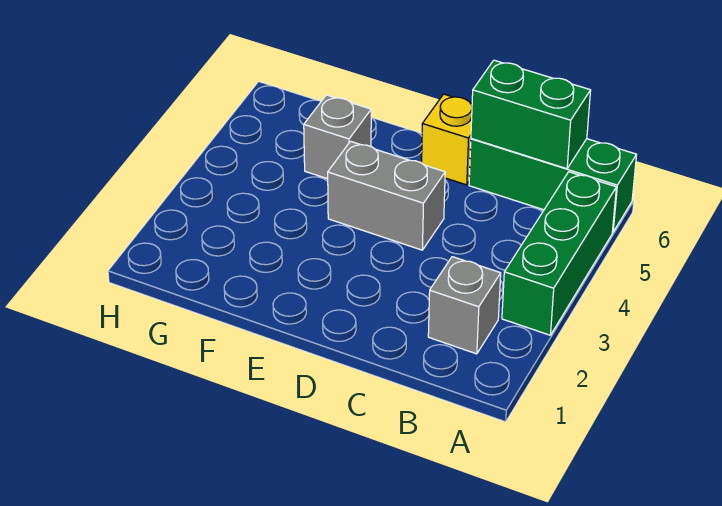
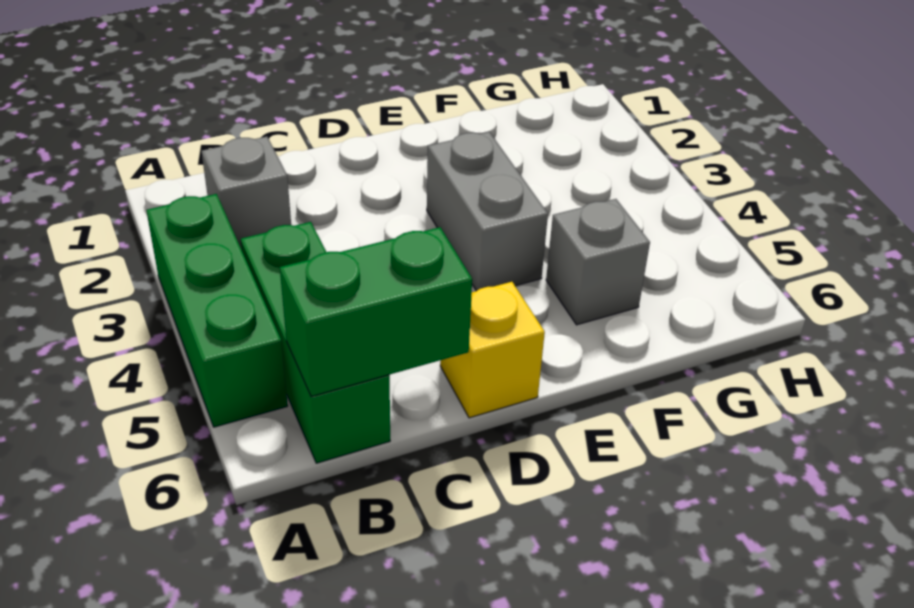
green brick A6:C6 level 1 -> green brick B4:B6 level 1
grey brick D4:E4 level 1 -> grey brick E3:E4 level 1

